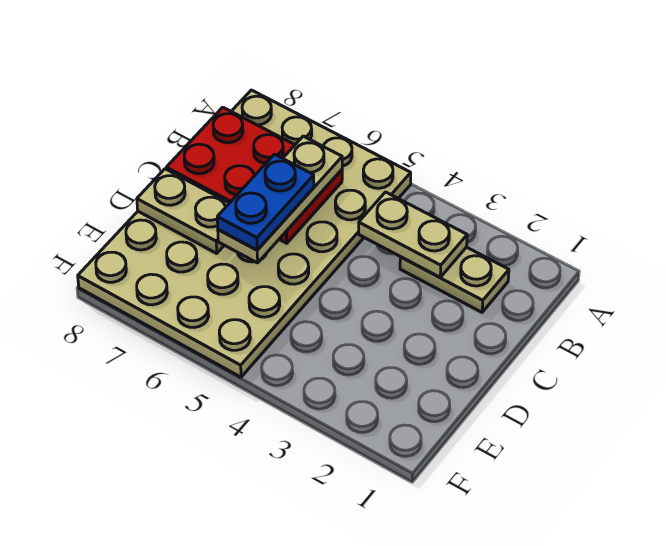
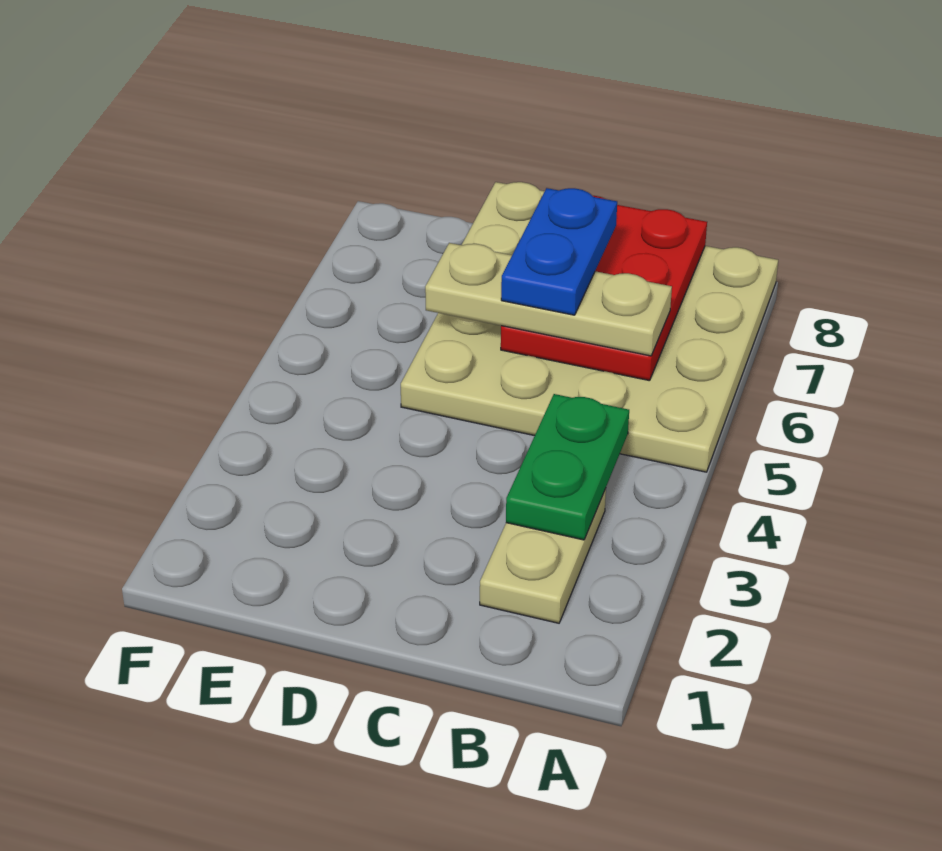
tan plate A5:F8 level 1 -> tan plate A5:D8 level 1
tan plate B3:B4 level 2 -> green plate B3:B4 level 2
blue plate C6:D6 level 4 -> blue plate C6:C7 level 4

